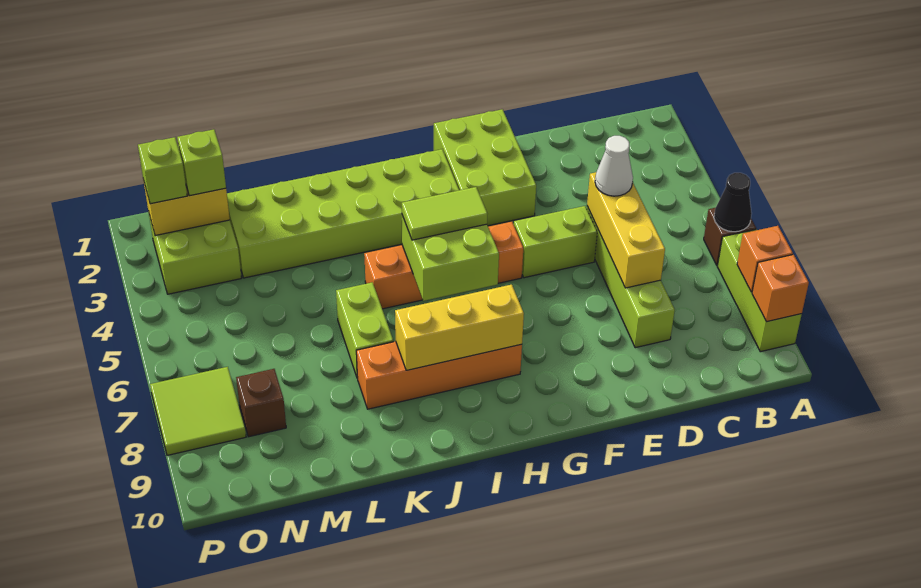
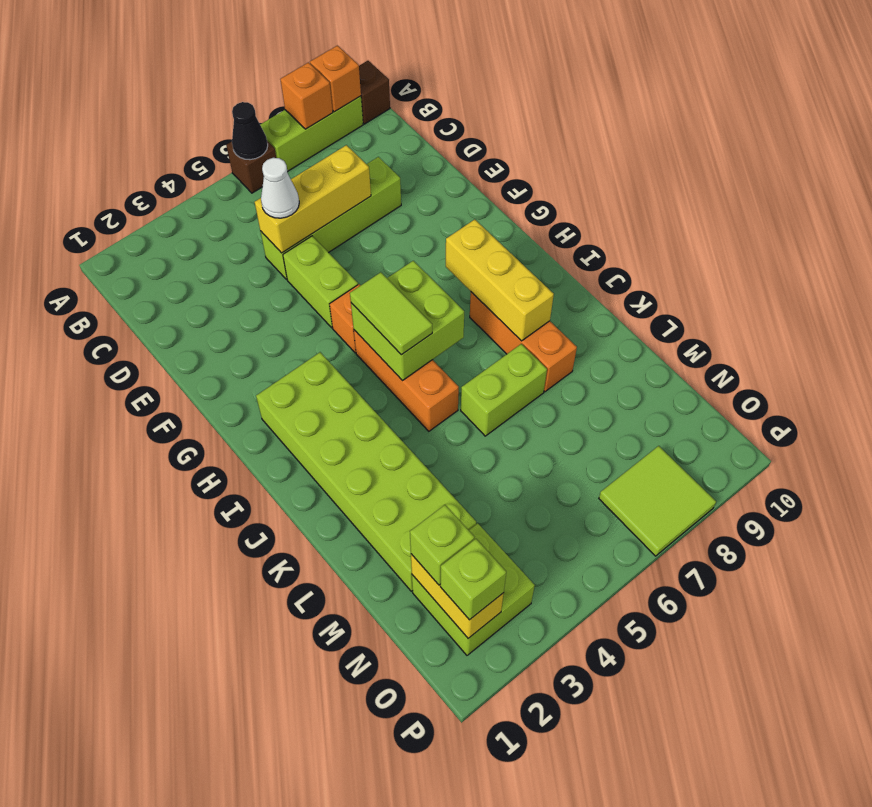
lime brick F1:G3 level 1 -> none
orange brick H8:K8 level 1 -> orange brick I8:K8 level 1
brown brick N8 level 1 -> brown brick A10 level 1

